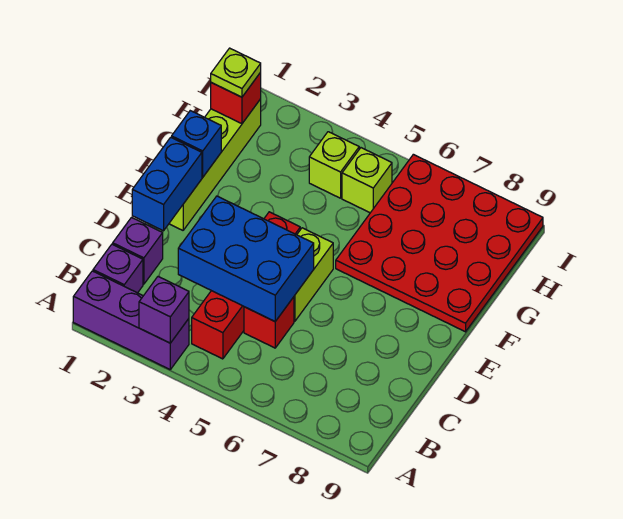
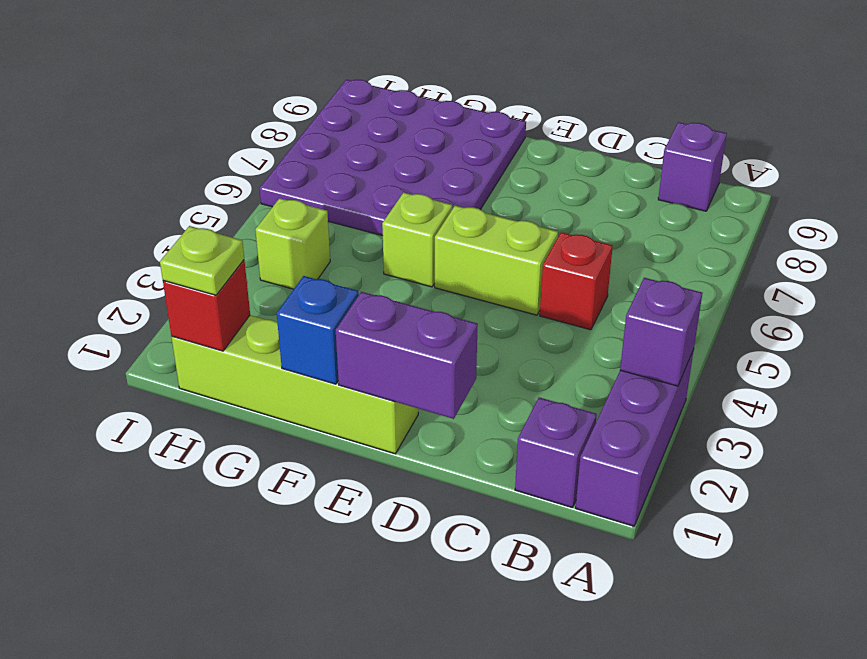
red brick B4:E4 level 1 -> none
purple brick C1 level 1 -> purple brick B9 level 1
blue brick C3:D5 level 2 -> none
blue brick D1:E1 level 2 -> purple brick D1:E1 level 2
red plate F6:I9 level 1 -> purple plate F6:I9 level 1
lime brick H5 level 1 -> lime brick F5 level 1

